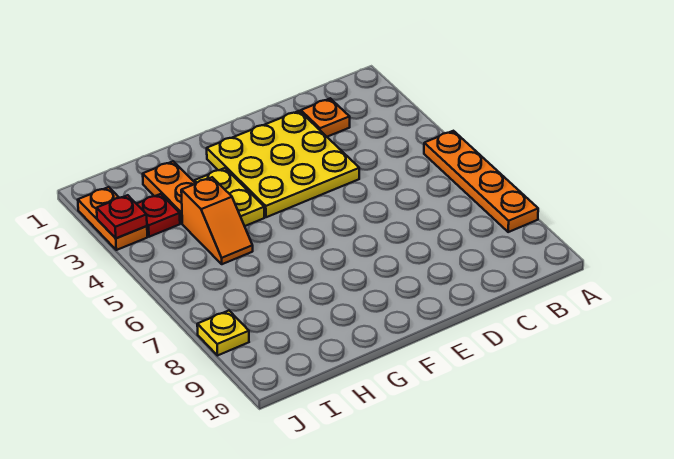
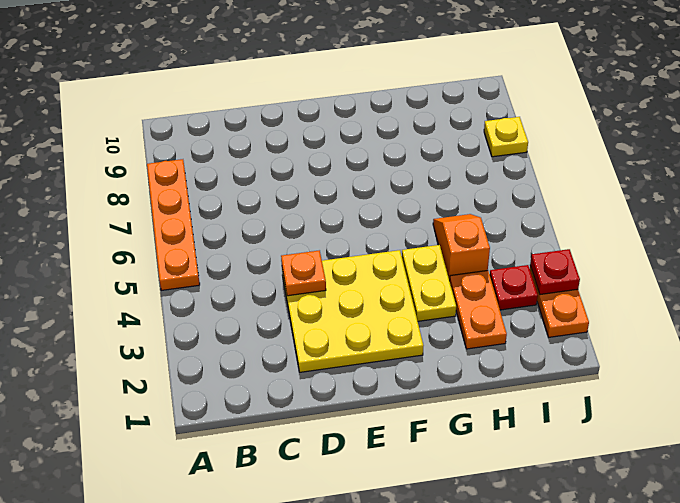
orange plate C2 level 1 -> orange plate D4 level 2

